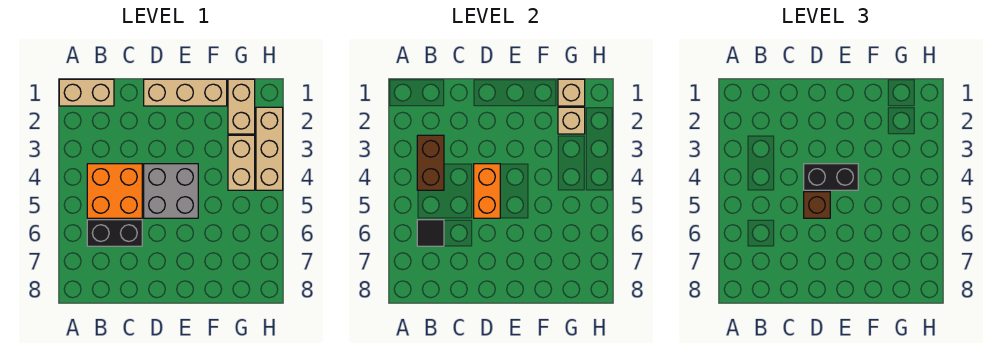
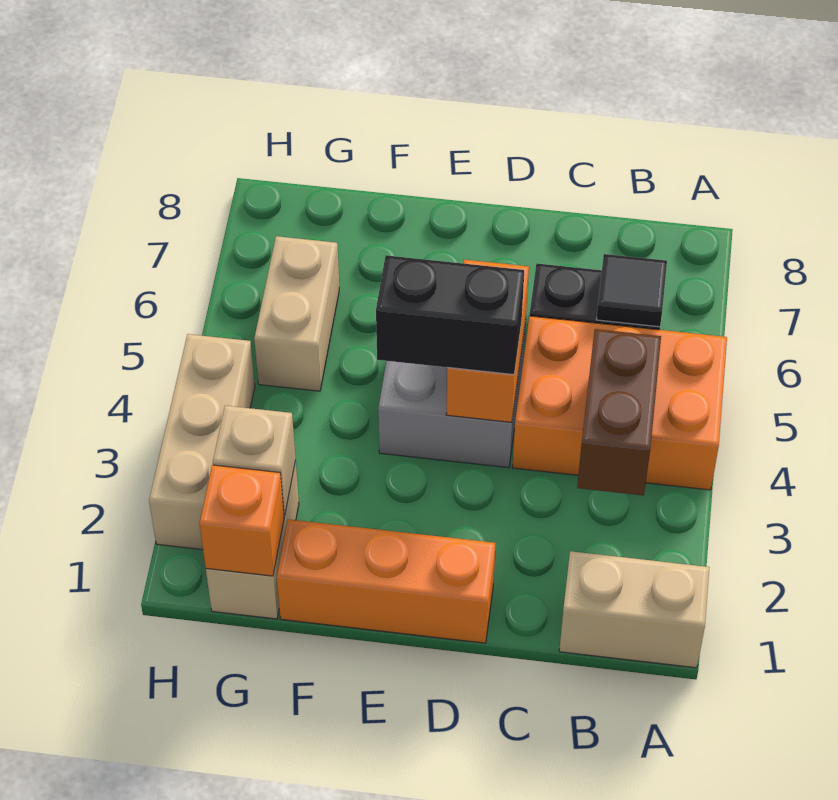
orange brick B4:C5 level 1 -> orange brick A4:C5 level 1
tan brick D1:F1 level 1 -> orange brick D1:F1 level 1
brown brick D5 level 3 -> none
tan brick G1 level 2 -> orange brick G1 level 2
tan brick G3:G4 level 1 -> tan brick G5:G6 level 1

